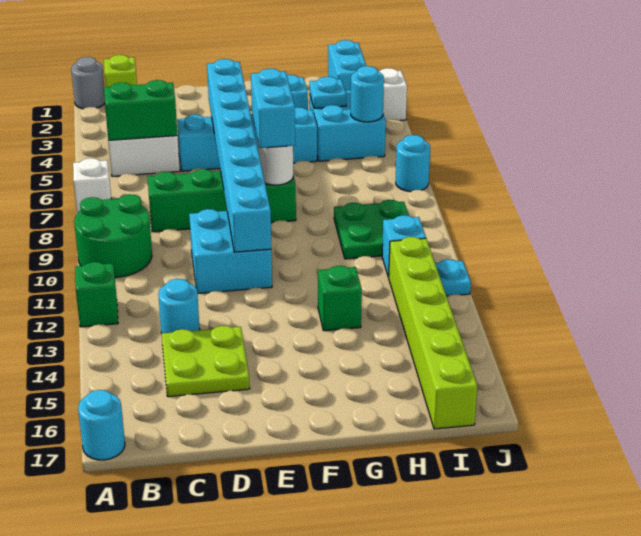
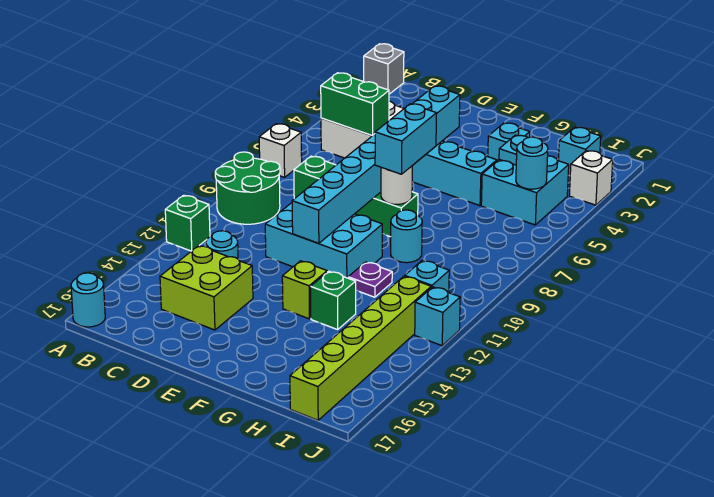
grey round brick A1 level 1 -> grey brick A1 level 1
lime brick B1 level 1 -> lime brick F13 level 1
lime plate C14:D15 level 1 -> lime brick C14:D15 level 1
cyan brick D10:E11 level 1 -> cyan brick D10:F11 level 1
none -> purple plate G11 level 1
green plate H9:I10 level 1 -> none
cyan brick I1:I2 level 1 -> cyan brick I2 level 1
cyan round brick J7 level 1 -> cyan round brick G9 level 1
cyan plate J12 level 1 -> cyan brick J12 level 1

